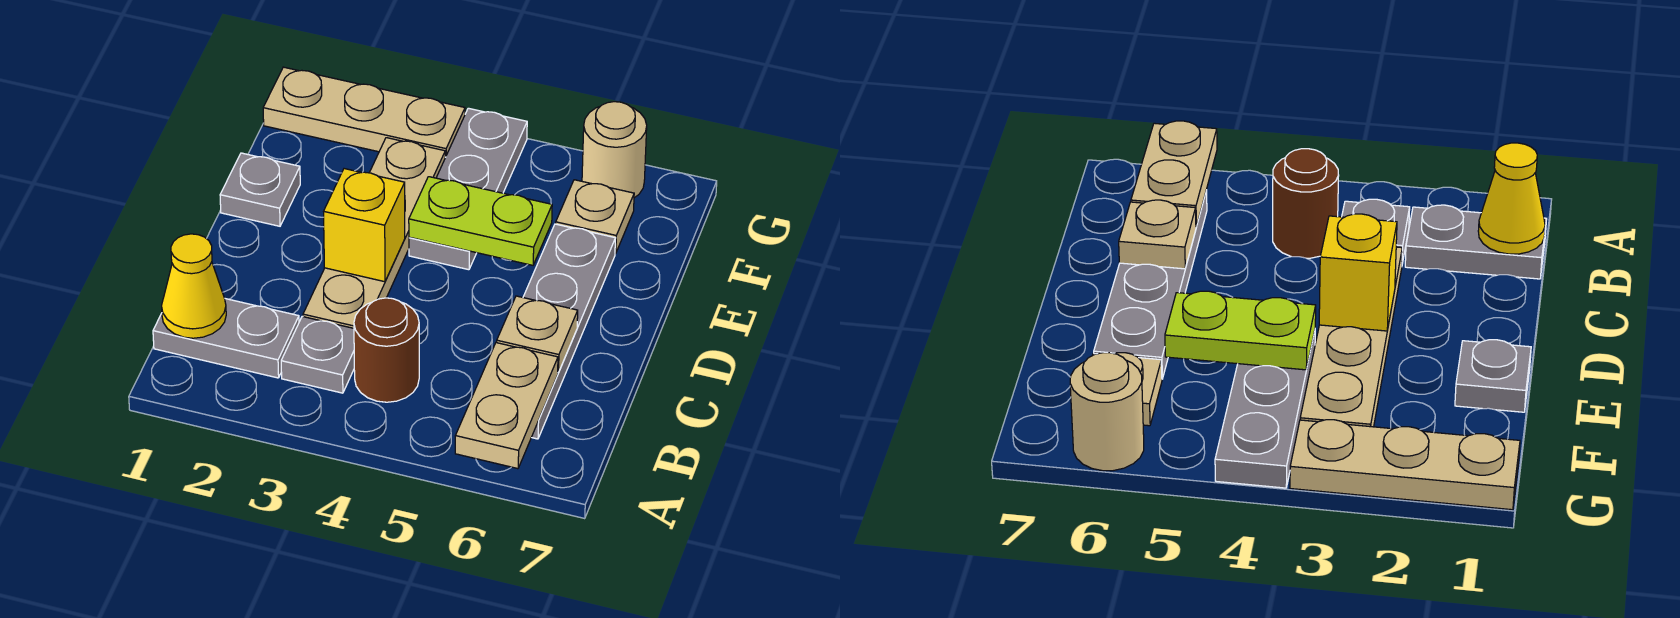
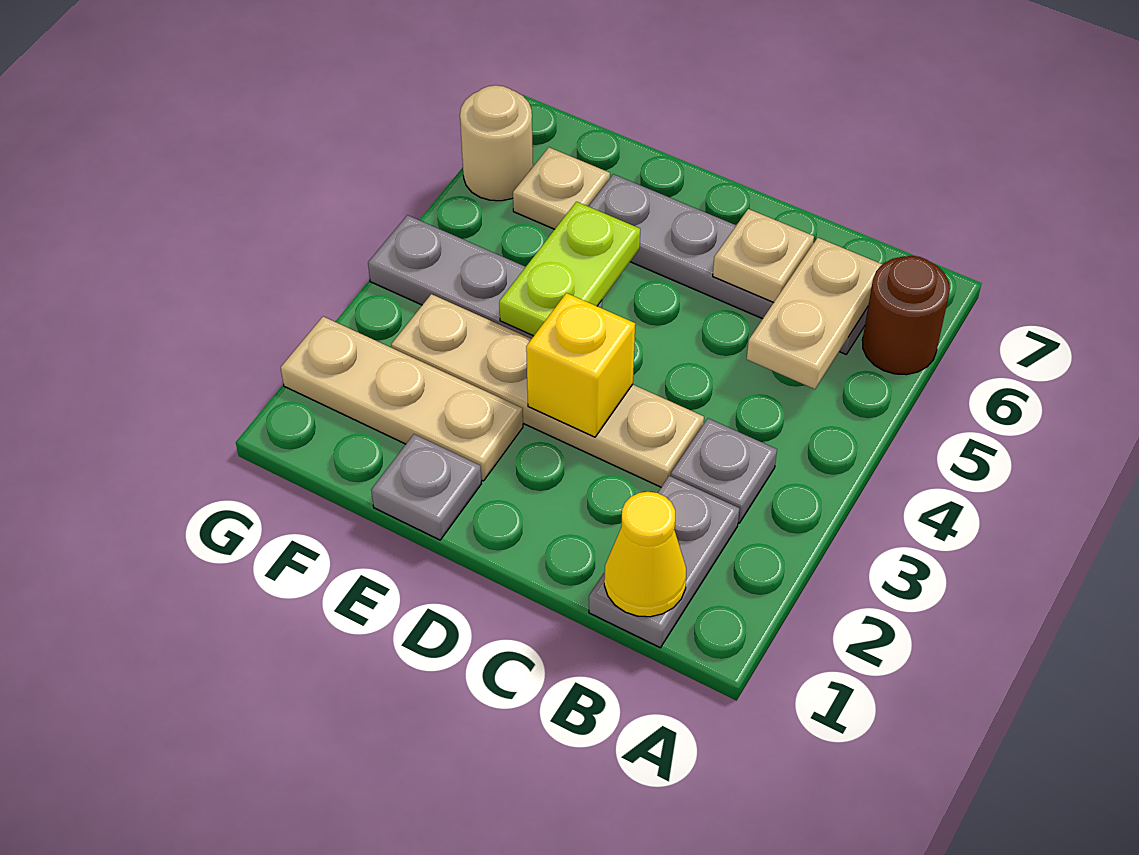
tan plate A6:B6 level 2 -> tan plate B5:B6 level 2
brown round brick B4 level 1 -> brown round brick A6 level 1
tan plate G1:G3 level 1 -> tan plate E2:G2 level 1

